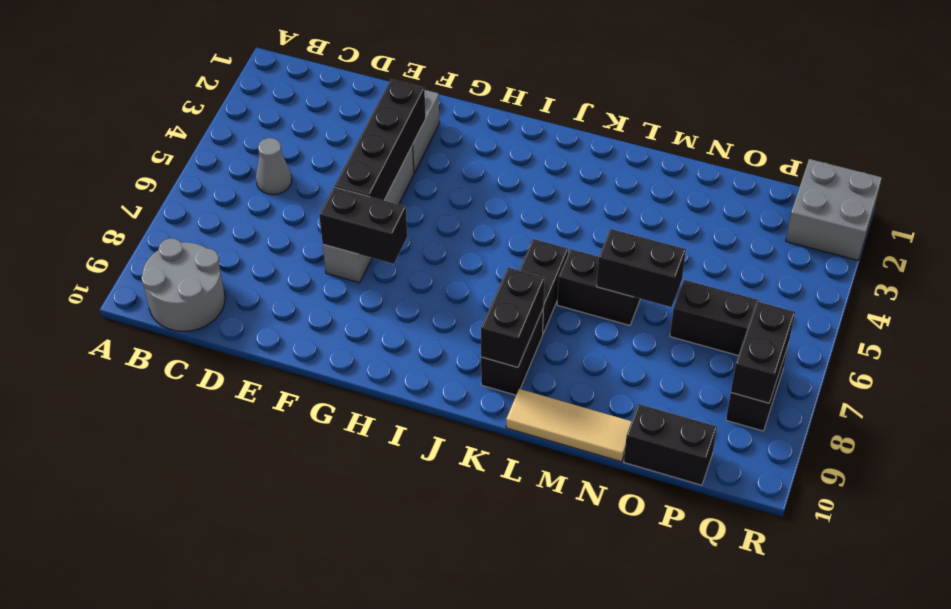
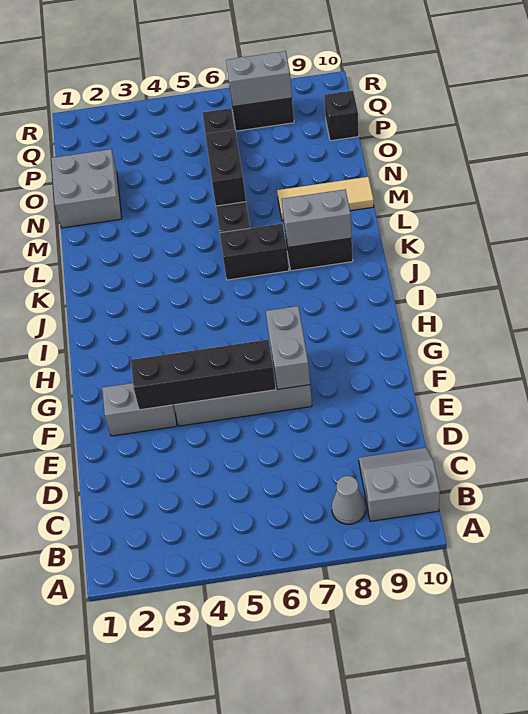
grey round brick B9:C10 level 1 -> grey slope B9:C10 level 1 top B
grey cone C5 level 1 -> grey cone B8 level 1
black brick F7:G7 level 2 -> grey brick F7:G7 level 2
black brick K8:K9 level 2 -> grey brick K8:K9 level 2
tan tile L10:N10 level 1 -> tan tile M8:M10 level 1
black brick O10:P10 level 1 -> black brick P10 level 1
grey brick Q1:R2 level 1 -> grey brick N1:O2 level 1
black brick Q7:Q8 level 2 -> grey brick Q7:Q8 level 2

